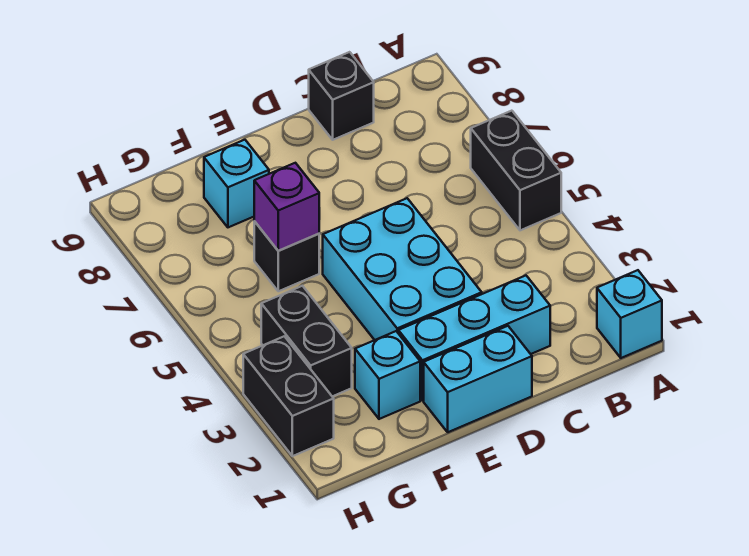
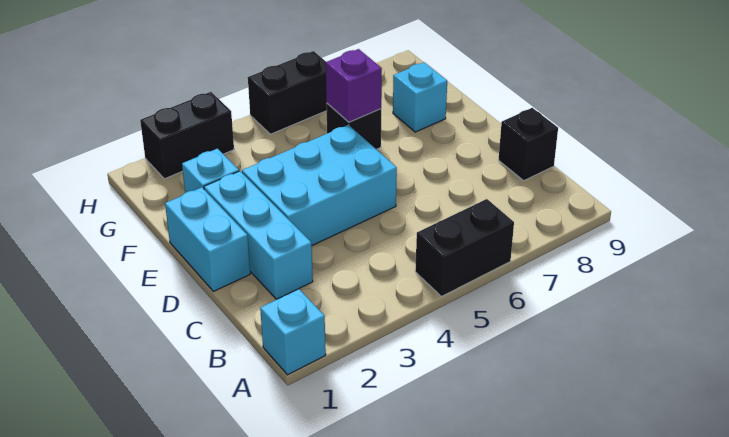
black brick G3:G4 level 1 -> black brick H5:H6 level 1

